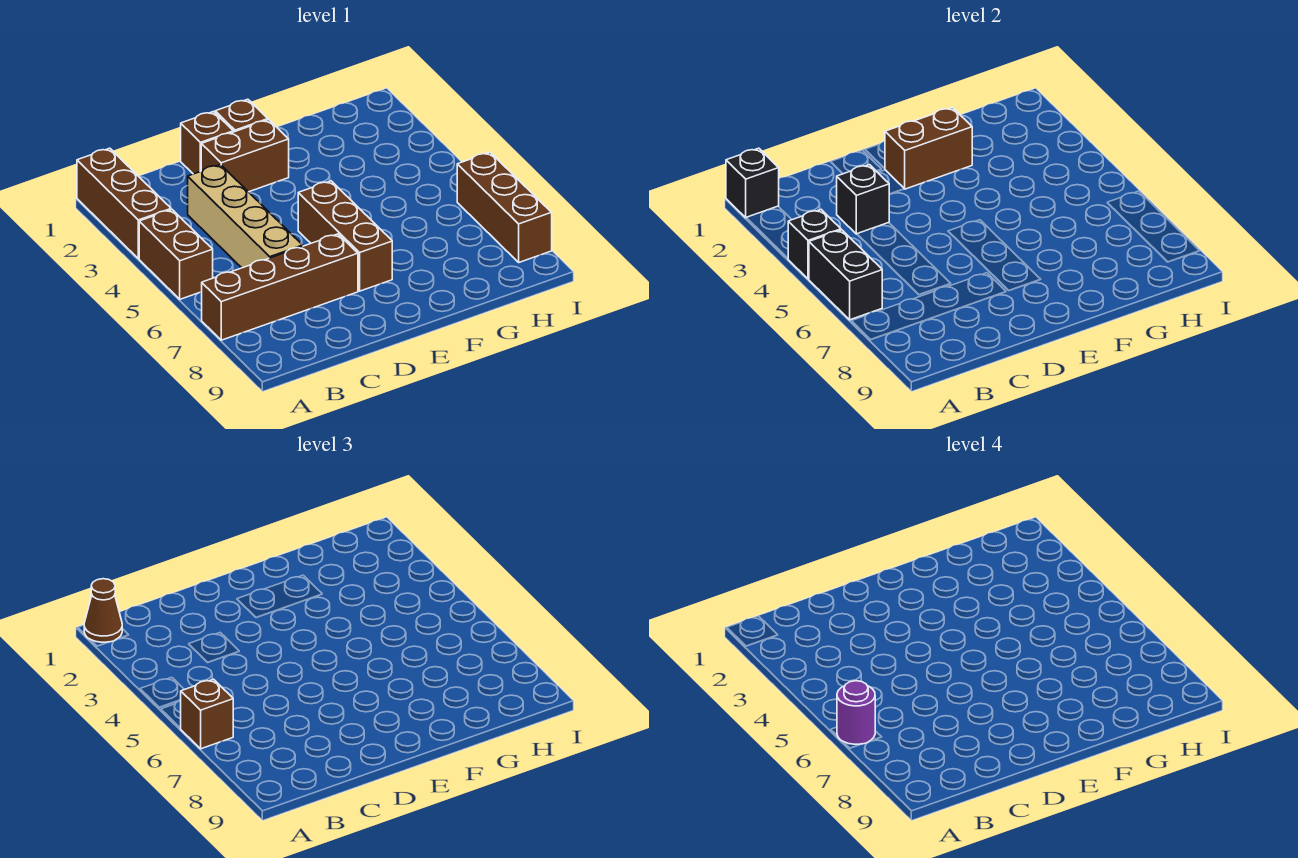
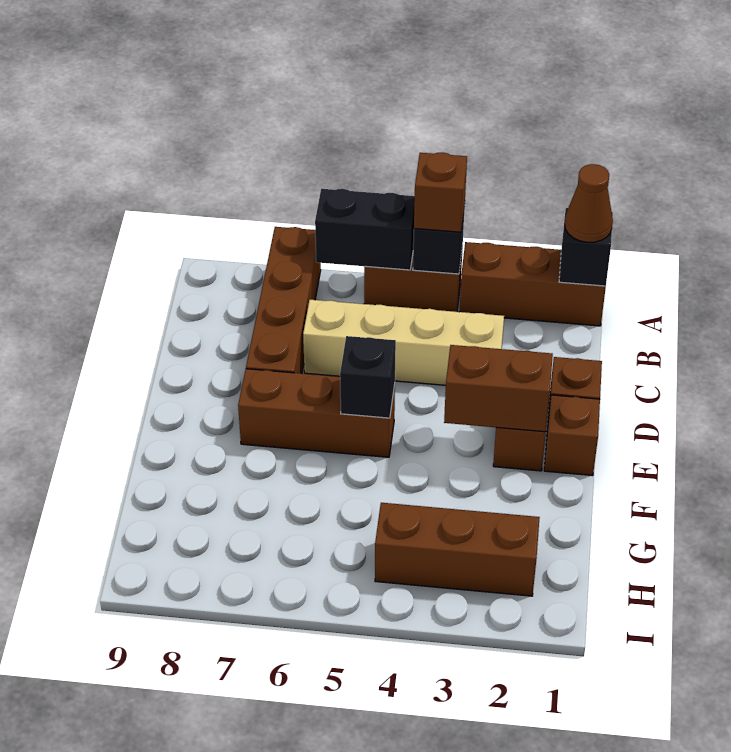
brown brick A6 level 3 -> brown brick A4 level 3
purple round brick A6 level 4 -> none
black brick C3 level 2 -> black brick E5 level 2
brown brick E2:F2 level 2 -> brown brick E2:E3 level 2
brown brick I6:I8 level 1 -> brown brick H2:H4 level 1

